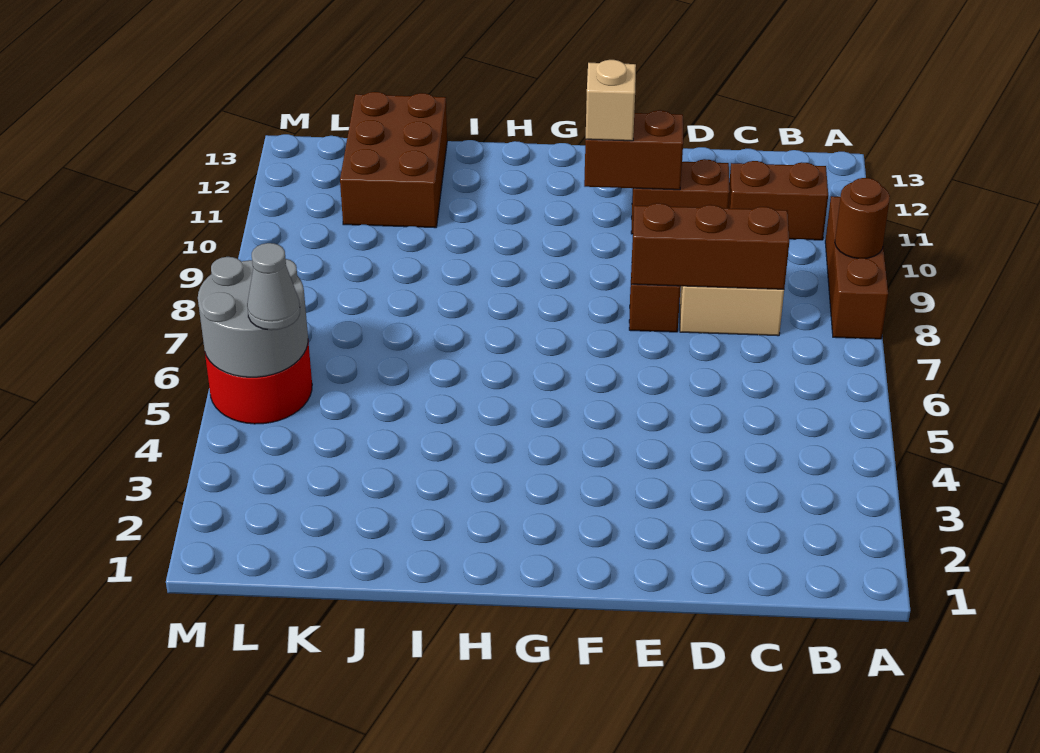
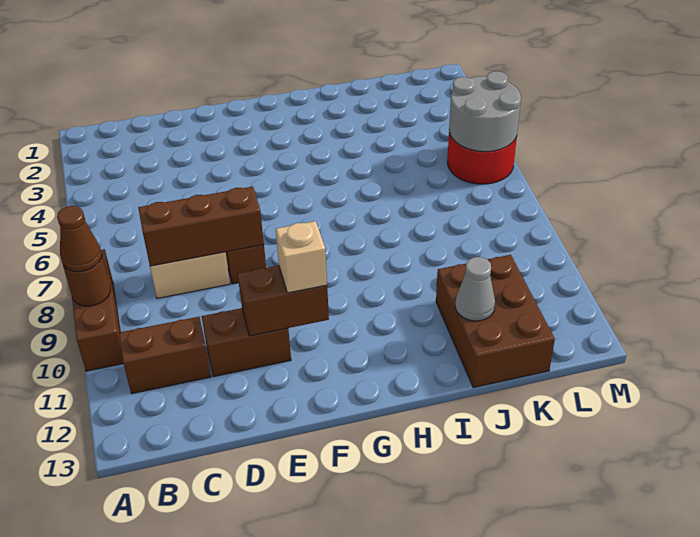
none -> brown cone A9 level 3
grey cone L5 level 3 -> grey cone J12 level 2

